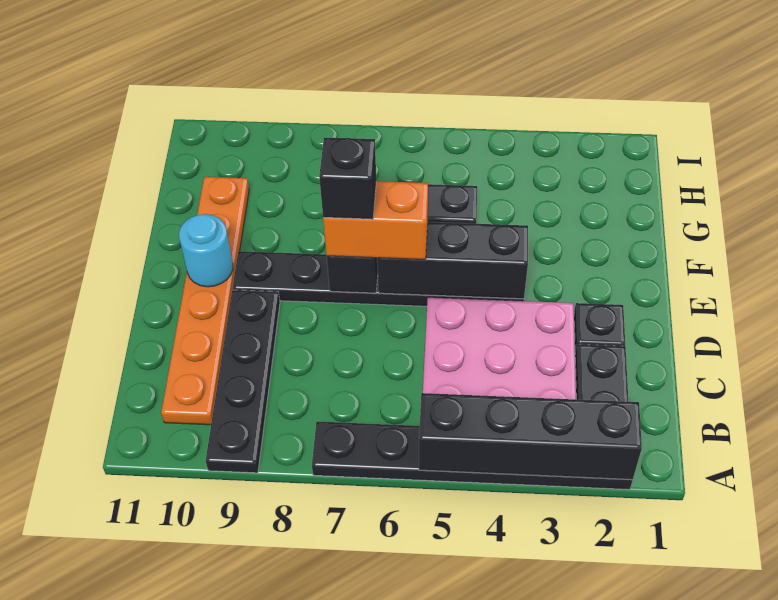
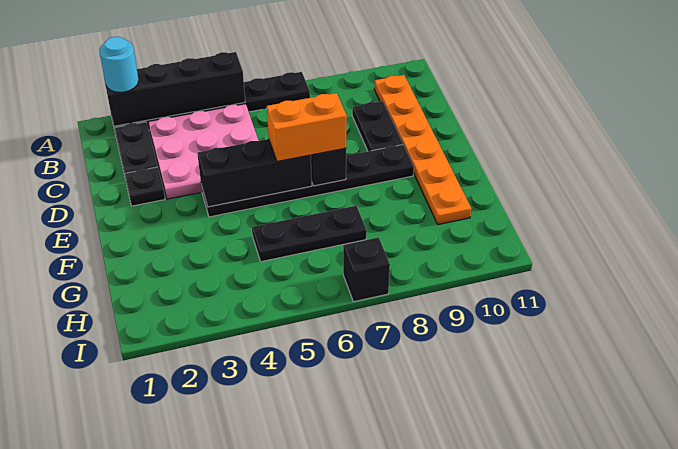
black plate A9:D9 level 1 -> black plate C9:D9 level 1
black brick E7 level 4 -> black brick I7 level 1
cyan round brick E10 level 2 -> cyan round brick A2 level 3

